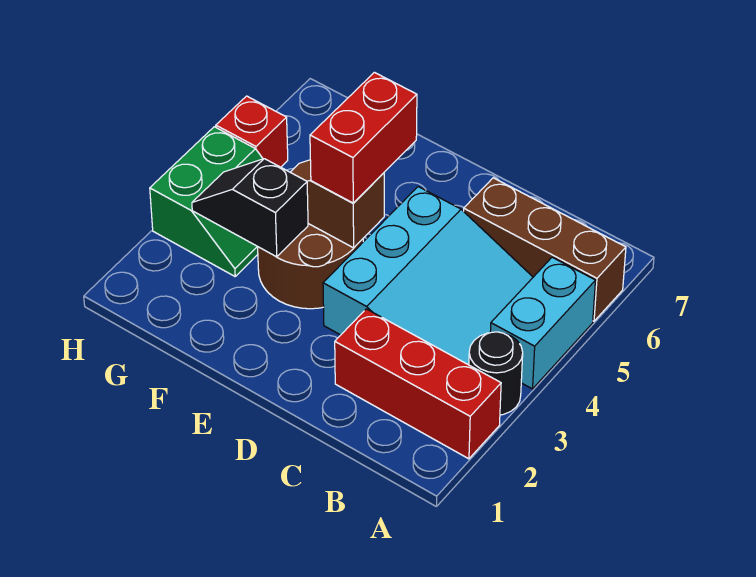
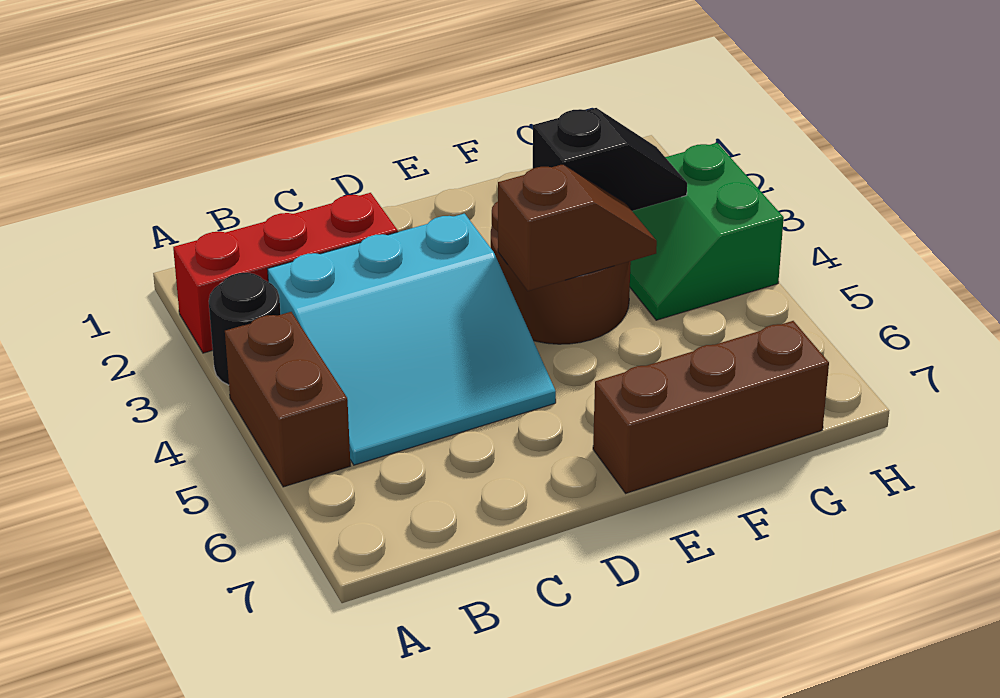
cyan brick A4:A5 level 1 -> brown brick A4:A5 level 1
brown brick A6:C6 level 1 -> brown brick E7:G7 level 1
cyan slope B3:D5 level 1 top D -> cyan slope B3:D5 level 1 top 3
red brick E4:E5 level 3 -> none
red brick H5 level 1 -> none

